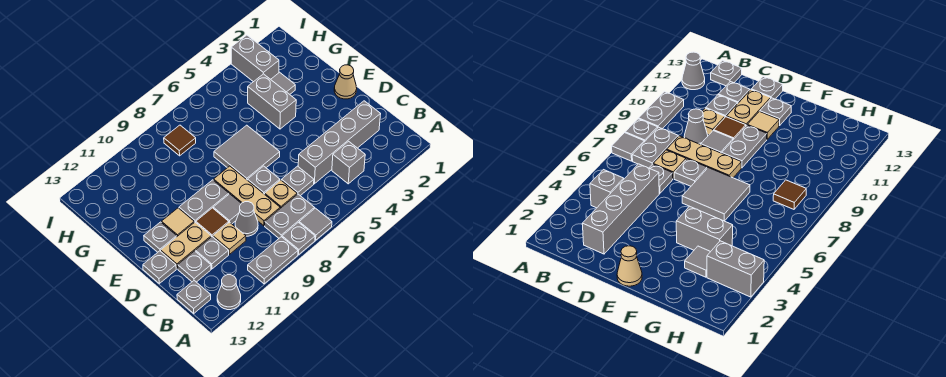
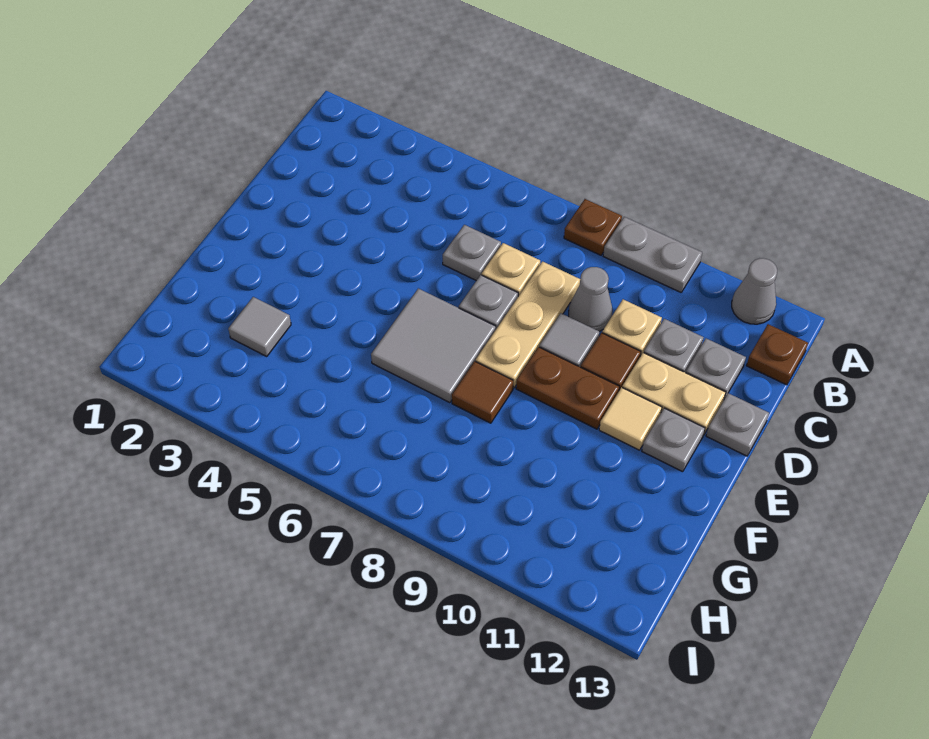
grey tile A7 level 1 -> none
grey plate A8 level 1 -> brown plate A8 level 1
grey brick B4 level 1 -> none
grey plate B7:B8 level 1 -> none
grey plate B13 level 1 -> brown plate B13 level 1
grey brick C2:C5 level 1 -> none
tan cone E1 level 1 -> none
grey plate E9:E10 level 1 -> brown plate E9:E10 level 1
grey brick F4:G4 level 1 -> none
grey brick H3:I3 level 1 -> none
brown tile H8 level 1 -> brown tile F8 level 1

